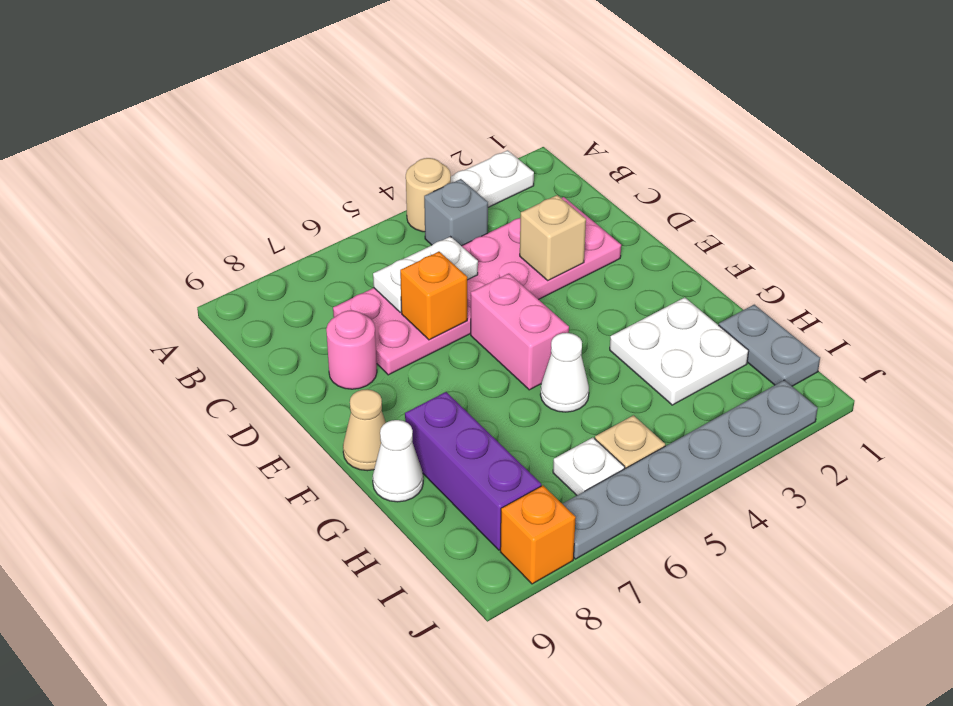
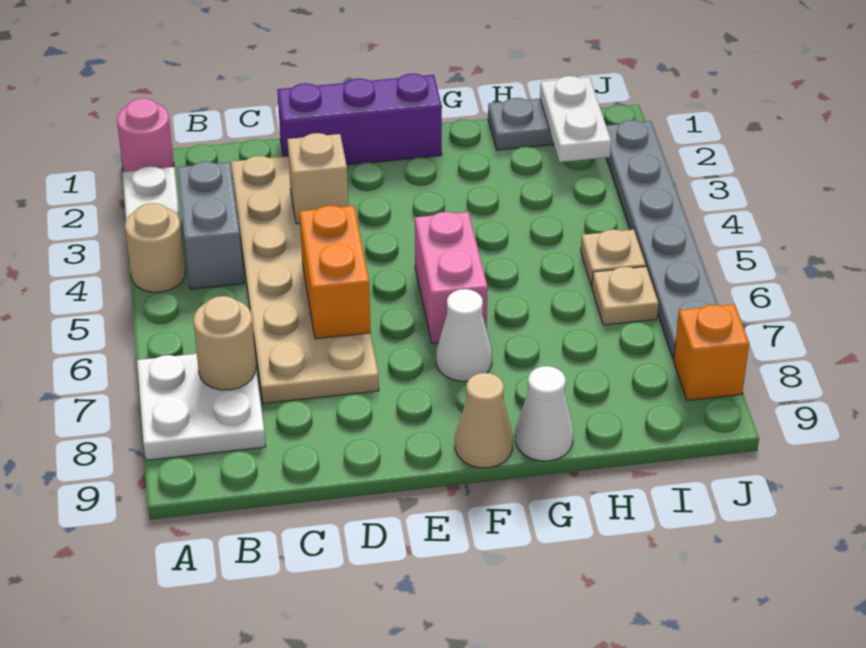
grey brick B4 level 1 -> grey brick B3:B4 level 1
none -> tan round brick B7 level 2
pink plate C2:D7 level 1 -> tan plate C2:D7 level 1
white plate C5:C6 level 2 -> white plate I1:I2 level 2
orange brick D6 level 2 -> orange brick D5:D6 level 2
pink round brick D8 level 1 -> pink round brick A1 level 1
pink brick E5:F5 level 1 -> pink brick F5:F6 level 1
white plate G2:H3 level 1 -> white plate A7:B8 level 1
white cone G5 level 1 -> white cone F7 level 1
purple brick G8:I8 level 1 -> purple brick D1:F1 level 1
white plate I6 level 1 -> tan plate I6 level 1

